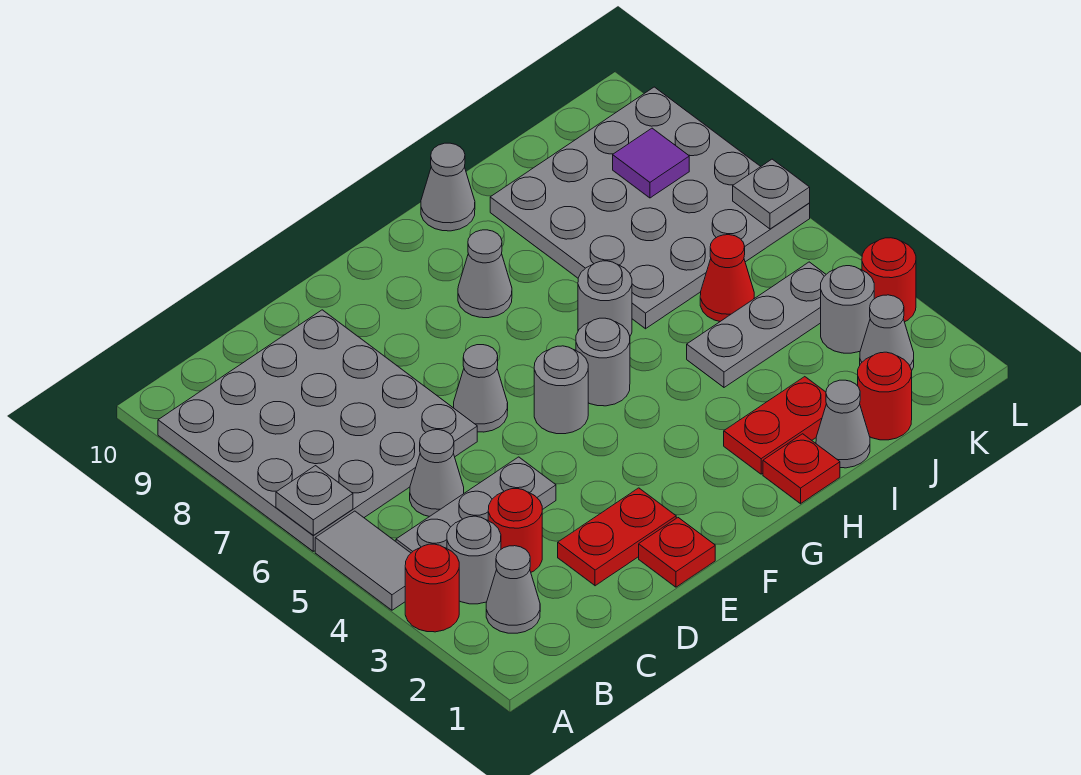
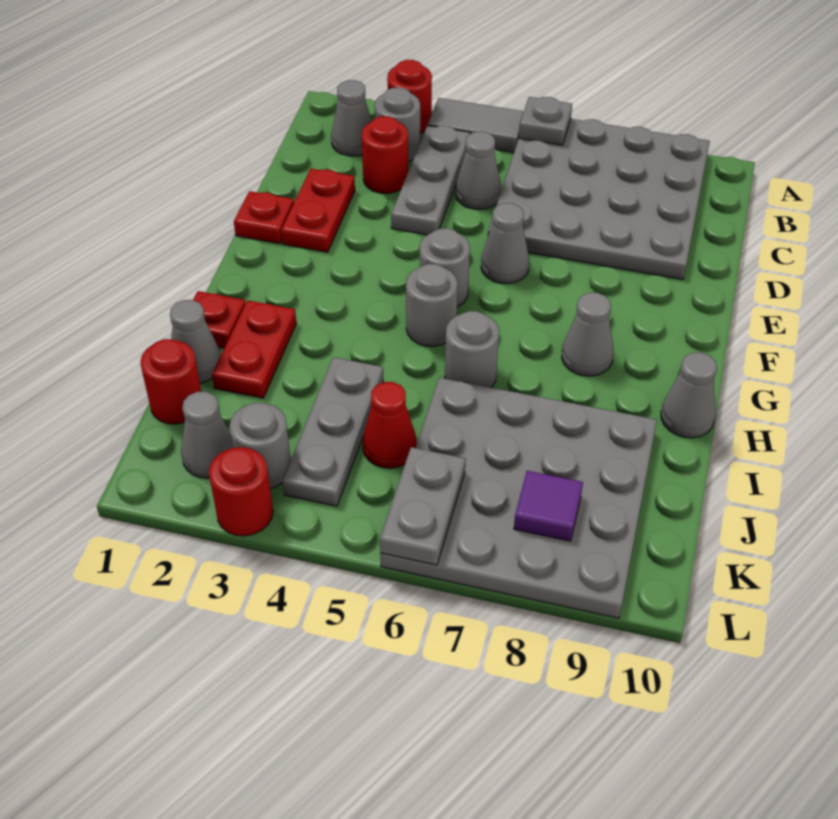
grey plate L6 level 2 -> grey plate K6:L6 level 2

